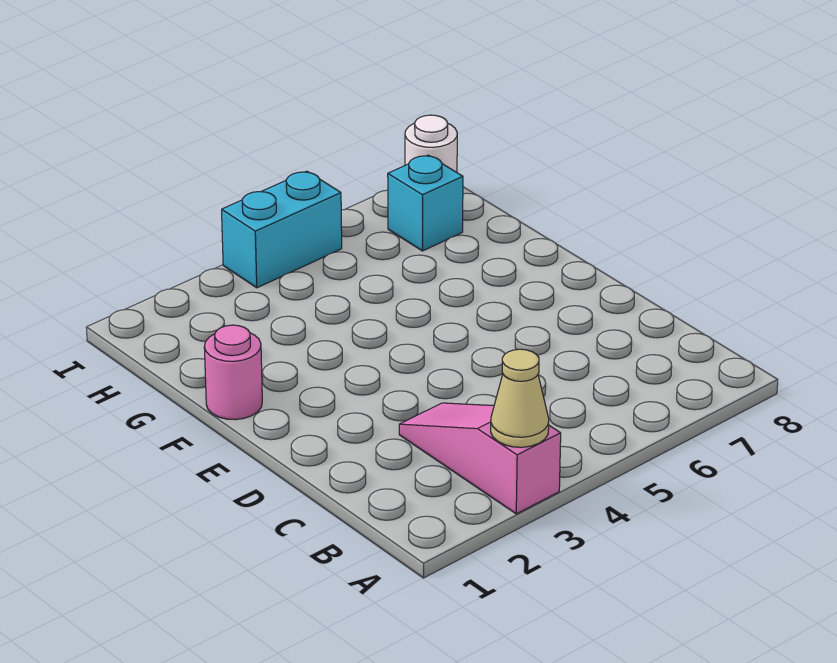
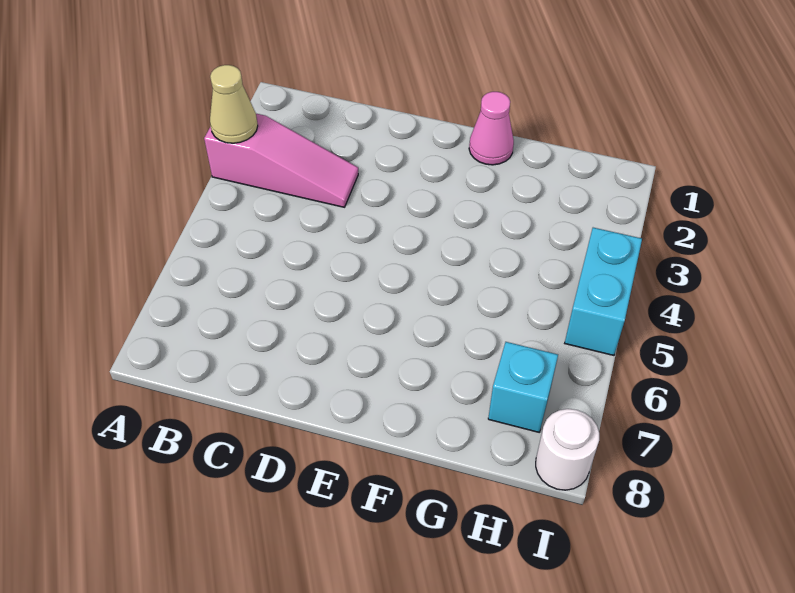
pink round brick F1 level 1 -> pink cone F1 level 1

